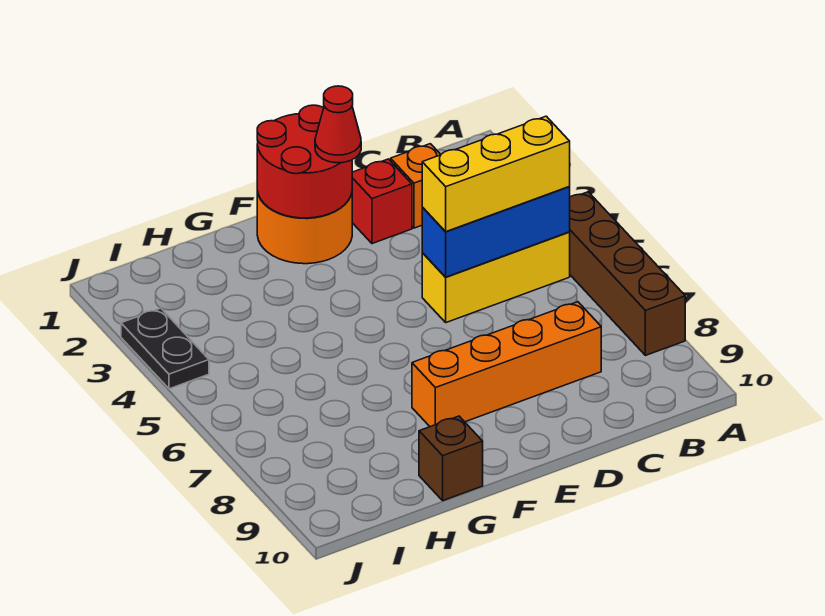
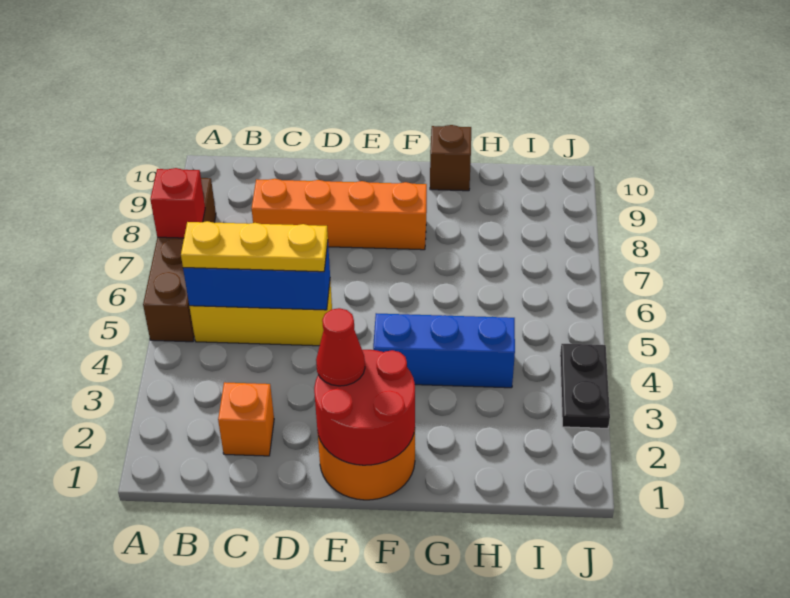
yellow brick B5:D5 level 3 -> yellow plate B5:D5 level 3
red brick D2 level 1 -> red brick A7 level 2
none -> blue brick F4:H4 level 1

